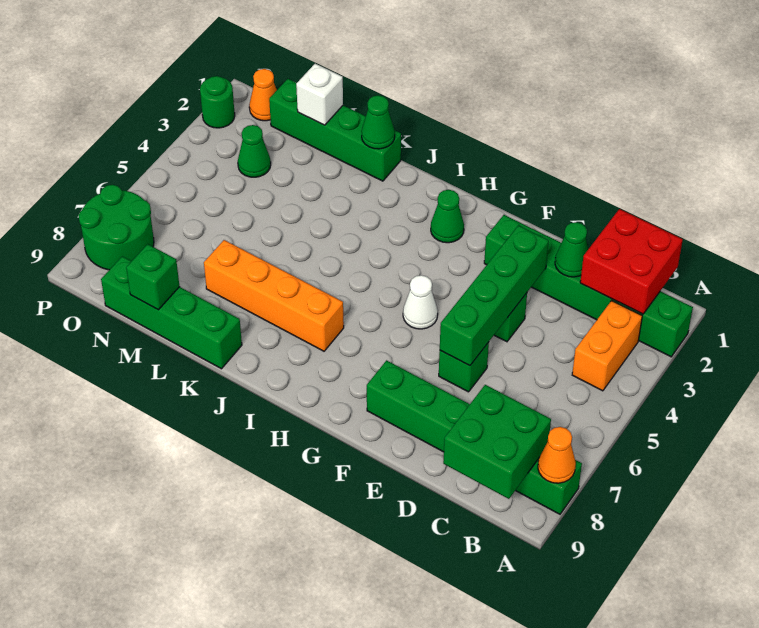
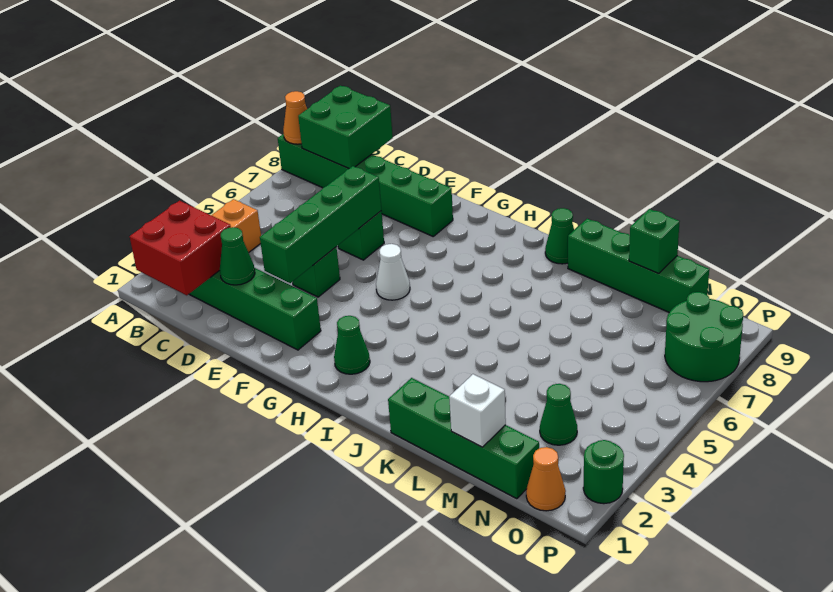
orange brick I7:L7 level 1 -> none
green cone K1 level 2 -> green cone J9 level 1

